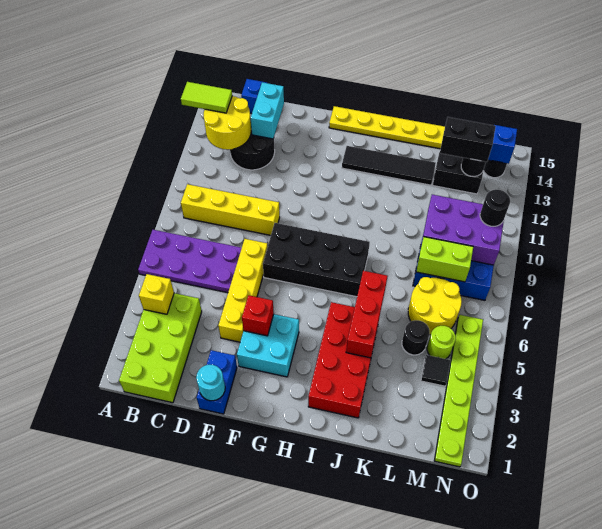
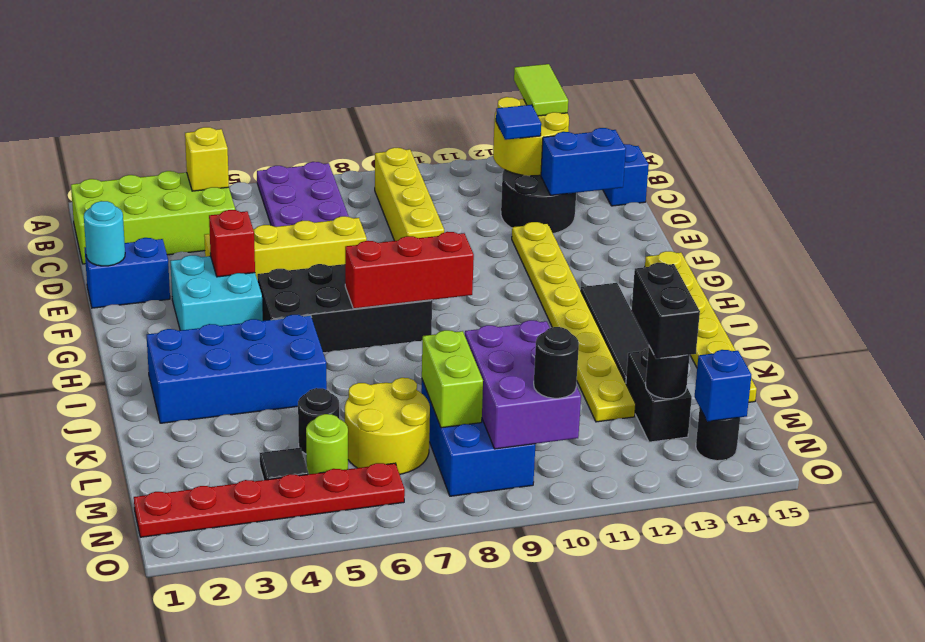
none -> blue tile C12 level 3
cyan brick D13:D14 level 2 -> blue brick D13:D14 level 2
none -> yellow plate E12:L12 level 1
black brick F7:I8 level 1 -> black brick G5:H8 level 1
red brick I2:J5 level 1 -> blue brick I2:J5 level 1
red brick J4:J6 level 2 -> red brick H7:H9 level 2
lime plate N1:N6 level 1 -> red plate N1:N6 level 1

